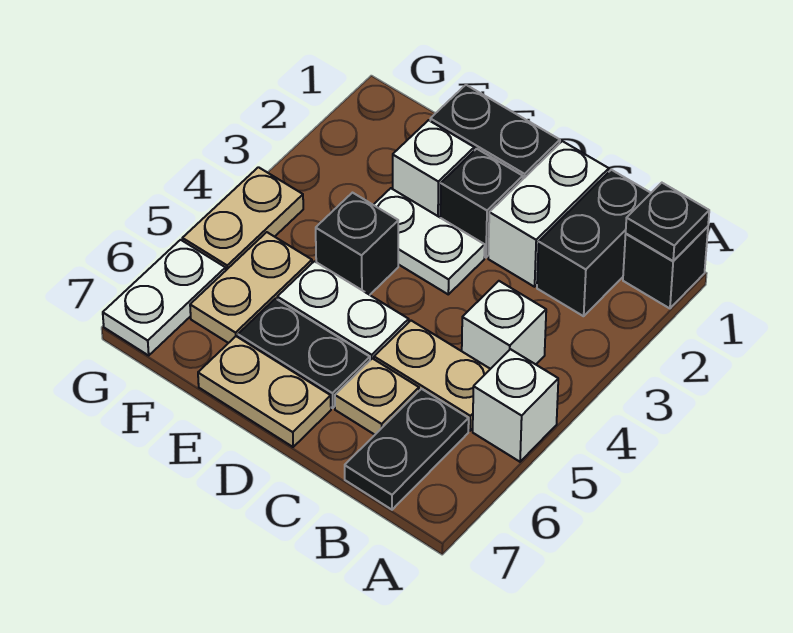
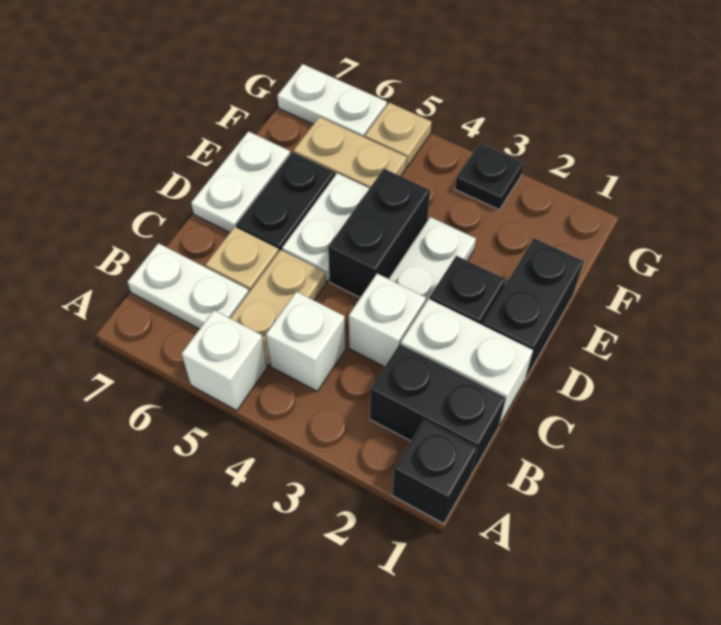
black plate A1 level 2 -> black plate G3 level 1
black plate B6:B7 level 1 -> white plate B6:B7 level 1
tan plate D7:E7 level 1 -> white plate D7:E7 level 1
white brick E2 level 1 -> white brick C3 level 1
black brick E4 level 1 -> black brick D4:E4 level 1
tan plate G4:G5 level 1 -> tan plate G5 level 1

